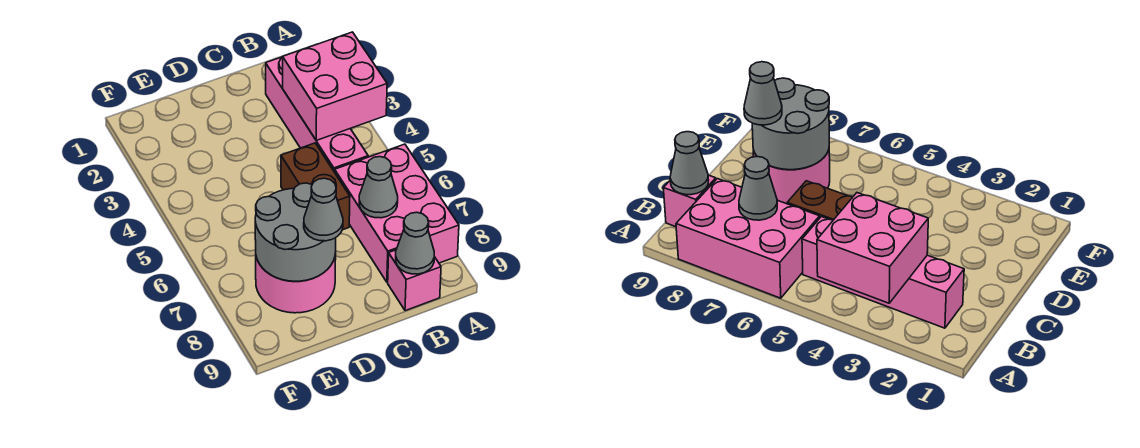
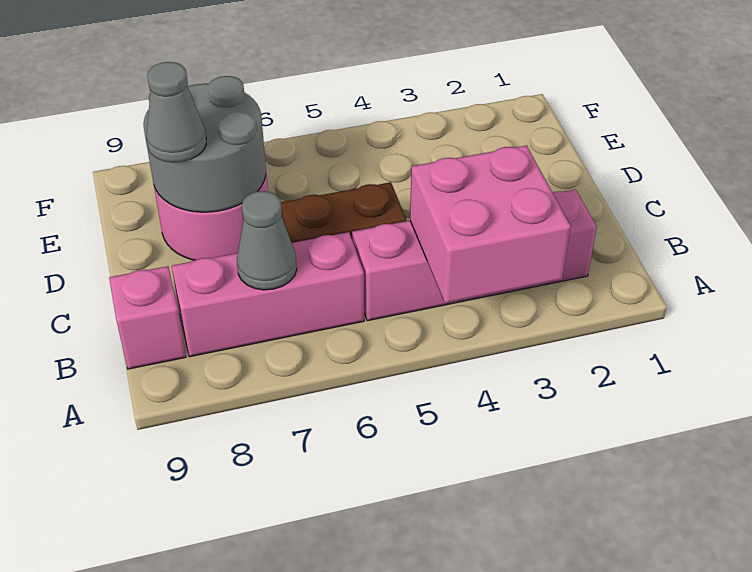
pink brick A6:B8 level 1 -> pink brick B6:B8 level 1
grey cone B9 level 2 -> none

